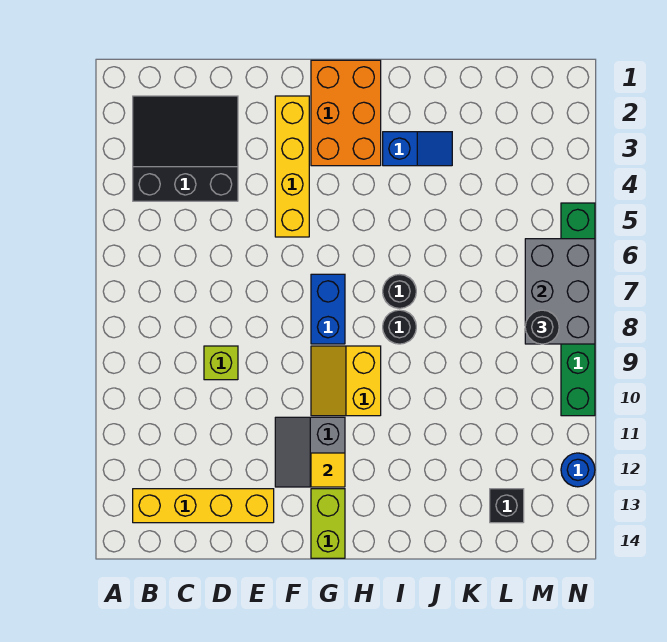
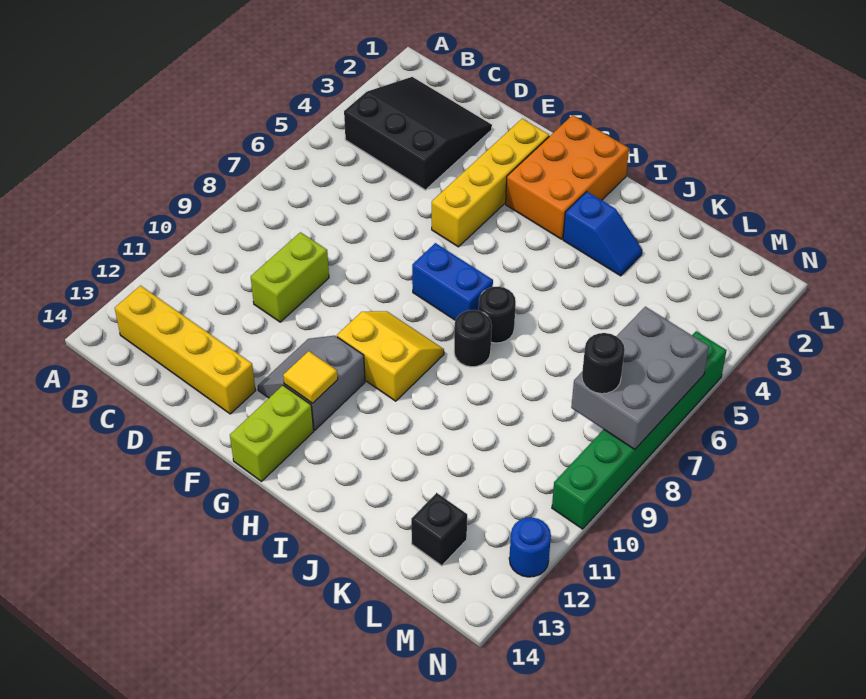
lime brick D9 level 1 -> lime brick D9:D10 level 1
blue brick G7:G8 level 1 -> blue brick G7:H7 level 1
yellow slope G9:H10 level 1 top H -> yellow slope G9:H10 level 1 top 10

